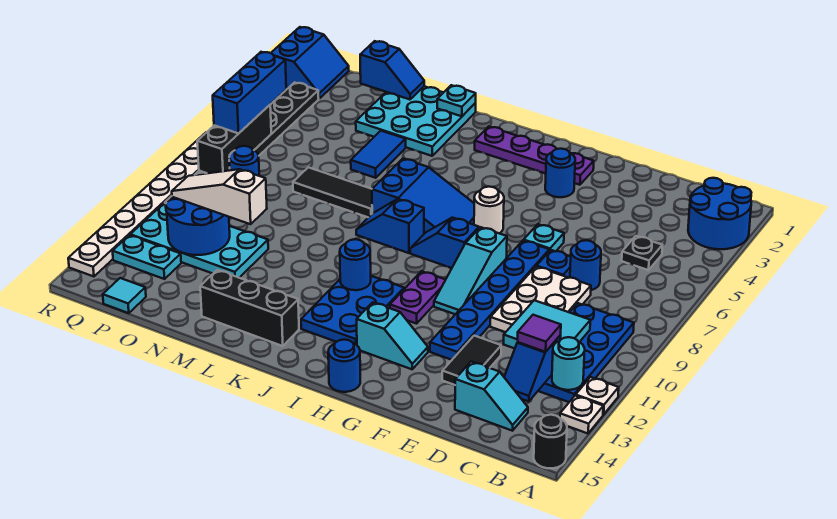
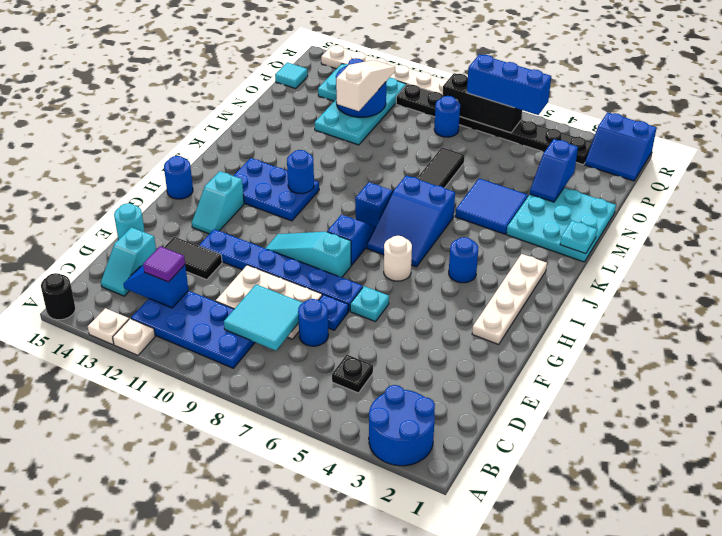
cyan round brick B12 level 2 -> cyan round brick E15 level 1
cyan tile C10:D11 level 2 -> cyan tile C8:D9 level 2
purple plate G2:J2 level 1 -> white plate G2:J2 level 1
blue round brick G3 level 1 -> blue round brick I4 level 1
purple plate H10:H11 level 1 -> none
black brick K14:M14 level 1 -> none
blue tile M4:M5 level 1 -> blue tile L4:M5 level 1
blue slope N1:O1 level 2 top O -> blue slope N3:O3 level 2 top O

